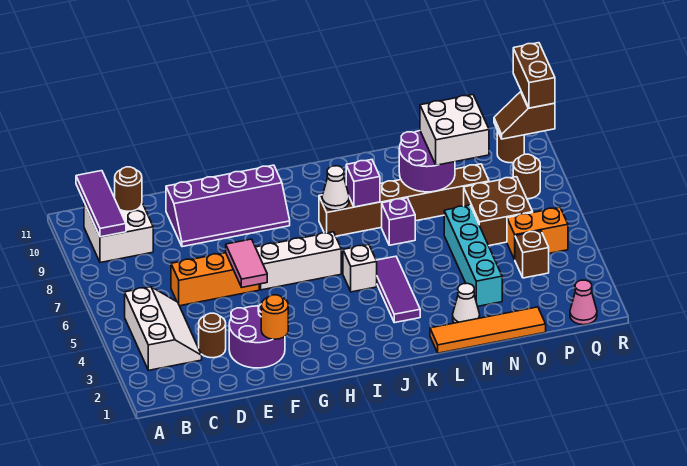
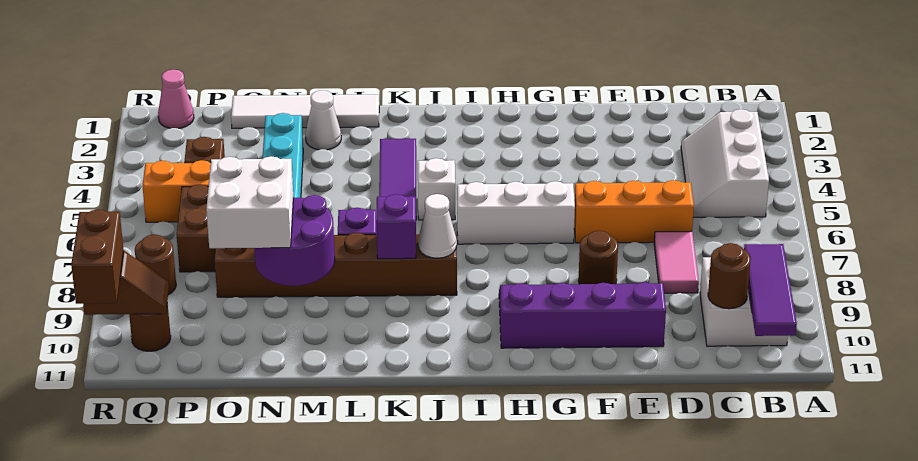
brown round brick D3 level 1 -> brown round brick F8 level 1
purple round brick E2:F3 level 1 -> none
orange round brick F2 level 2 -> none
pink tile F5:F6 level 2 -> pink tile D7:D8 level 1
orange tile L1:O1 level 1 -> white tile L1:O1 level 1

